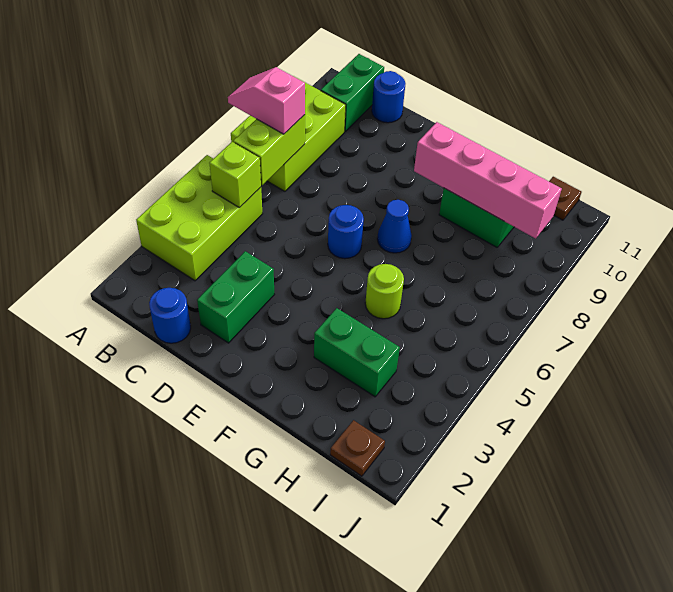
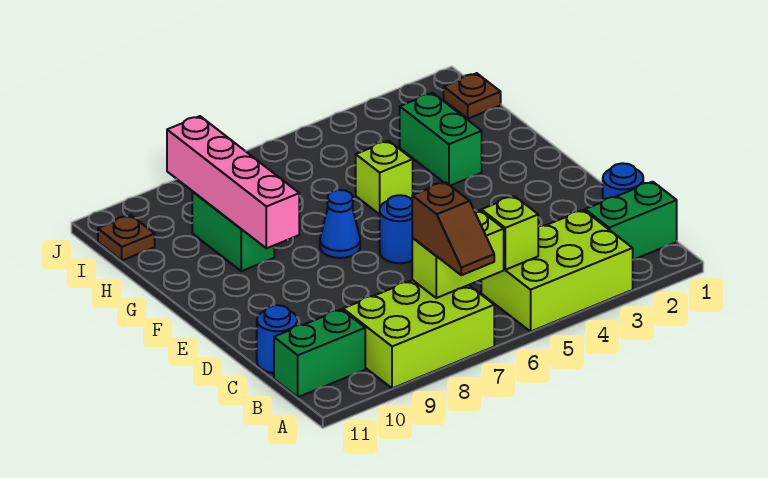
pink slope A7:B7 level 3 top B -> brown slope A7:B7 level 3 top B
green brick D2:D3 level 1 -> green brick B1:B2 level 1
lime round brick G5 level 1 -> lime brick G5 level 1

